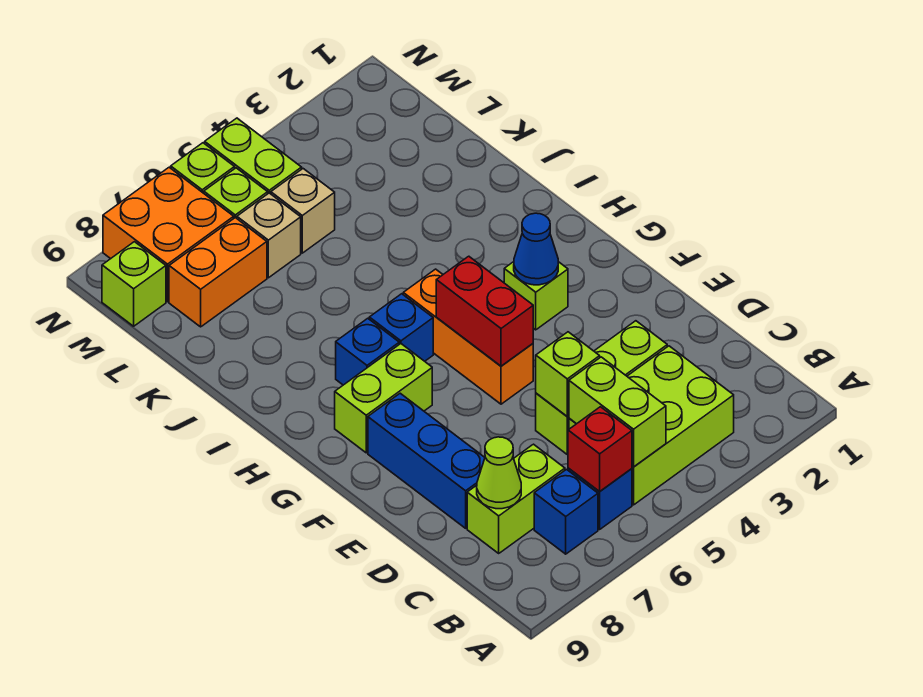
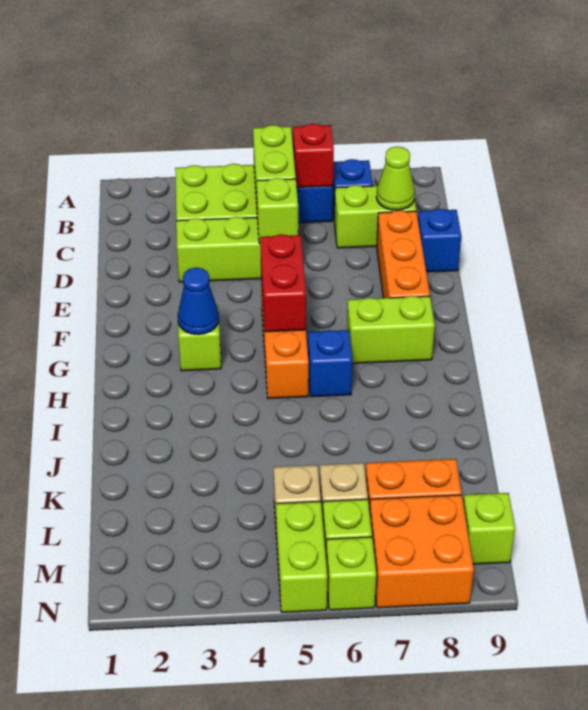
blue brick D8:F8 level 1 -> orange brick D8:F8 level 1
blue brick H7 level 1 -> blue brick D9 level 1

